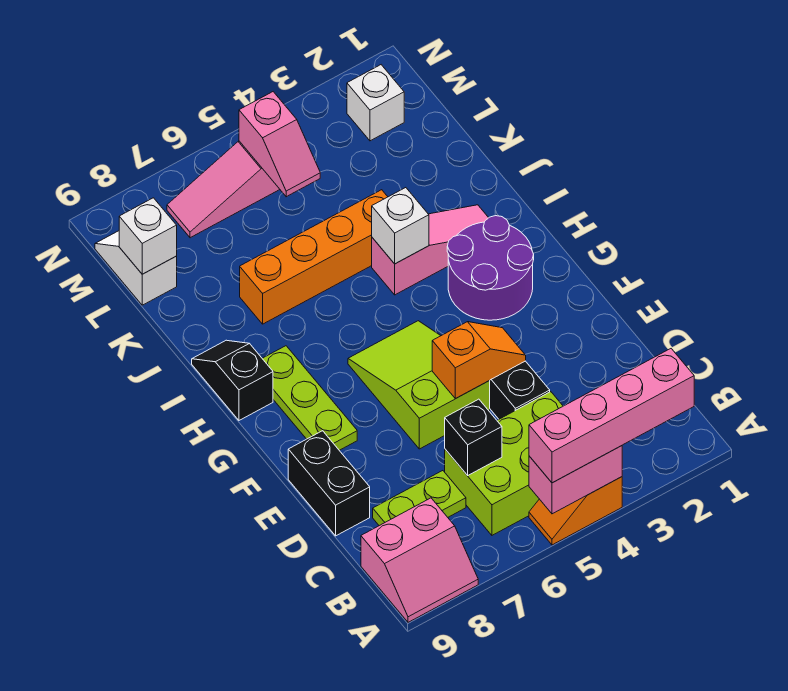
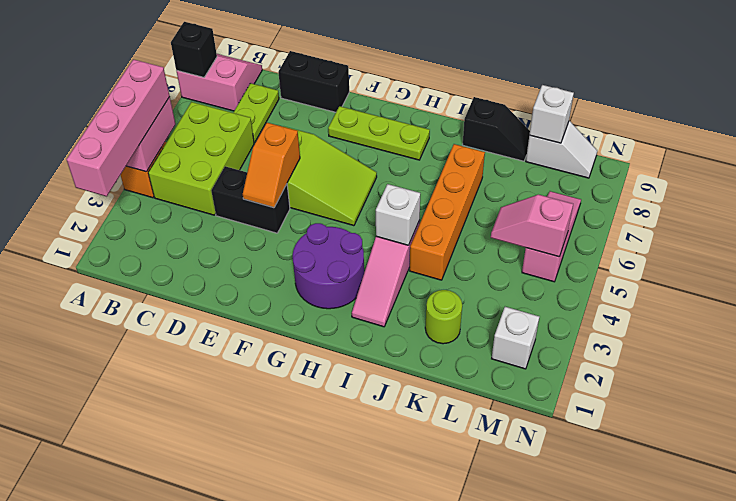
pink slope A8:B9 level 1 top B -> pink slope A8:B9 level 1 top 8
black brick C6 level 2 -> black brick A8 level 2
black slope H9:I9 level 1 top H -> black slope J9:K9 level 1 top J
none -> lime round brick K2 level 1

